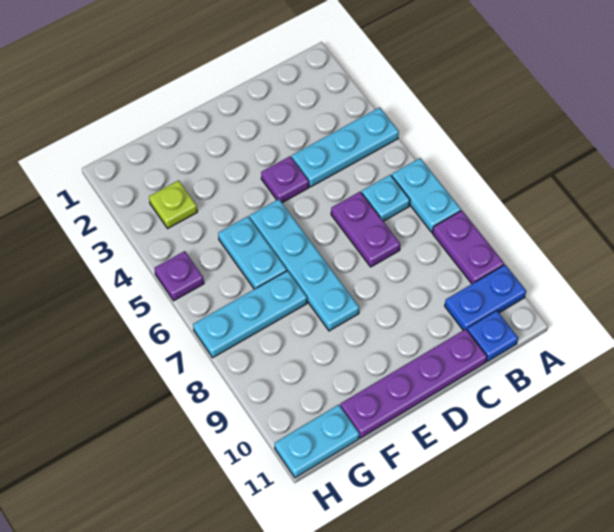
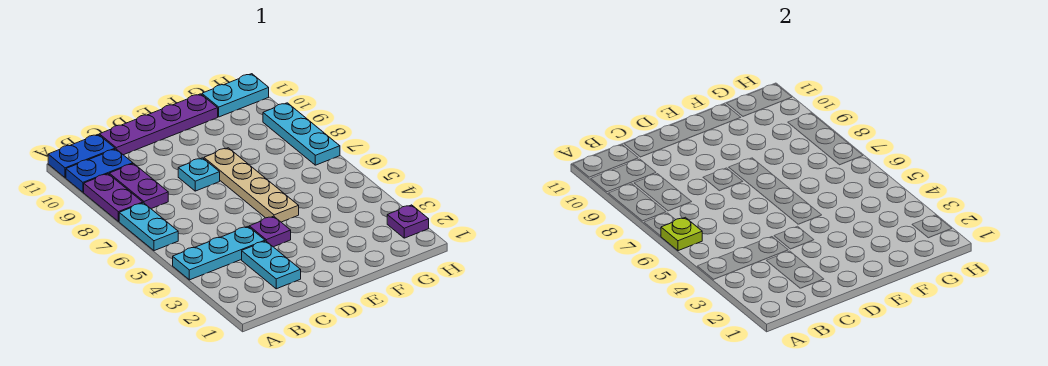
cyan plate B6 level 1 -> cyan plate D8 level 1
blue plate B11 level 1 -> blue plate A11:B11 level 1
purple plate C6:C7 level 1 -> purple plate B8:B9 level 1
cyan plate E5:E8 level 1 -> tan plate E5:E8 level 1
cyan plate F5:F6 level 1 -> cyan plate C2:C3 level 1
cyan plate F7:H7 level 1 -> cyan plate H7:H9 level 1
lime plate G3 level 1 -> lime plate A6 level 2
purple plate H5 level 1 -> purple plate H2 level 1

